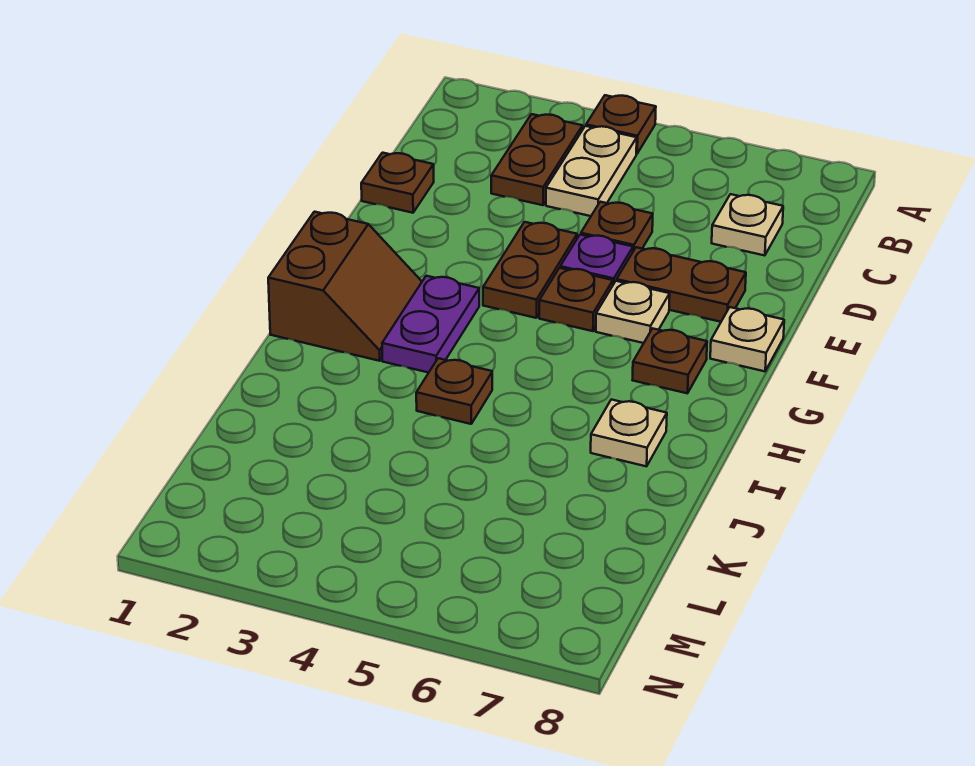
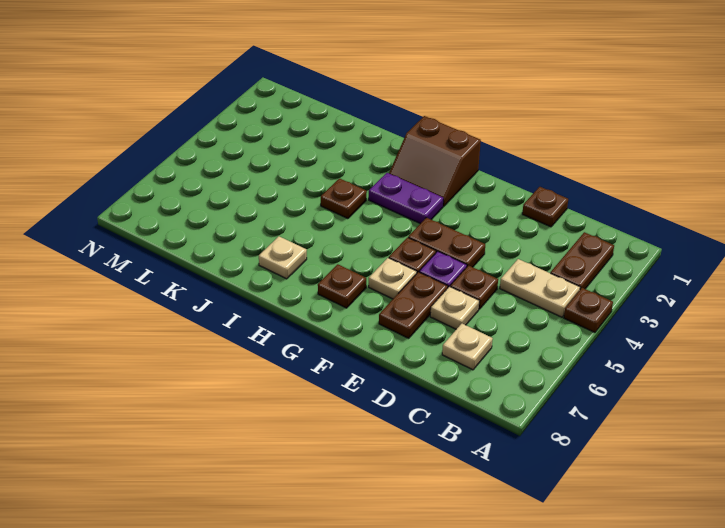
brown plate B3:C3 level 1 -> brown plate B2:B3 level 1
tan plate F8 level 1 -> tan plate D6 level 1

